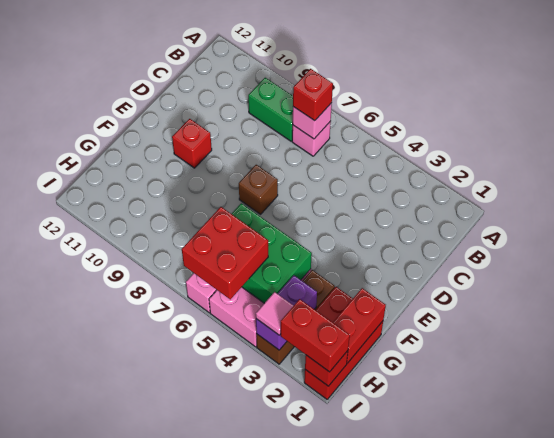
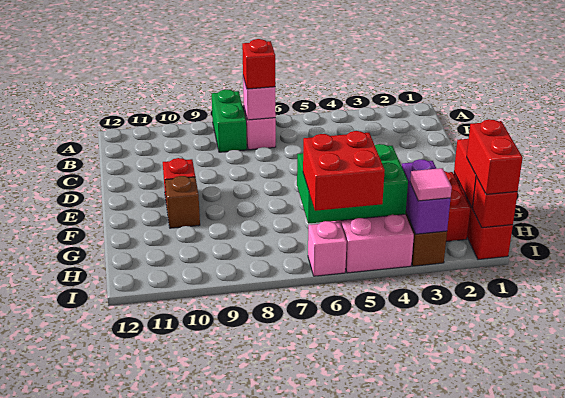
green brick B8:B9 level 1 -> green brick A8:B8 level 1
brown brick E7 level 1 -> brown brick F10 level 1
red brick I1:I2 level 3 -> red brick H1:I1 level 3

